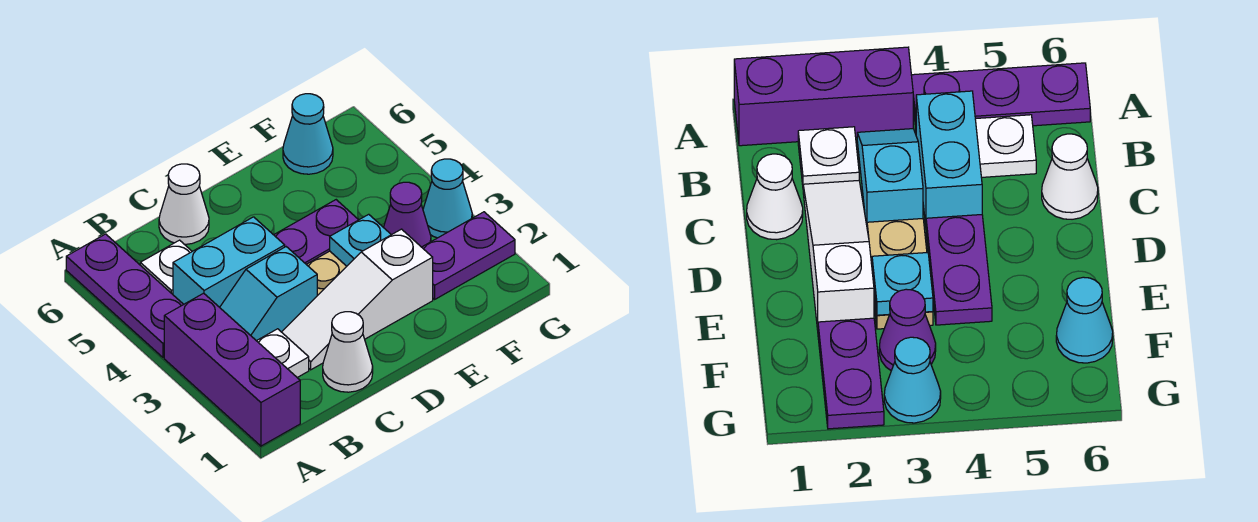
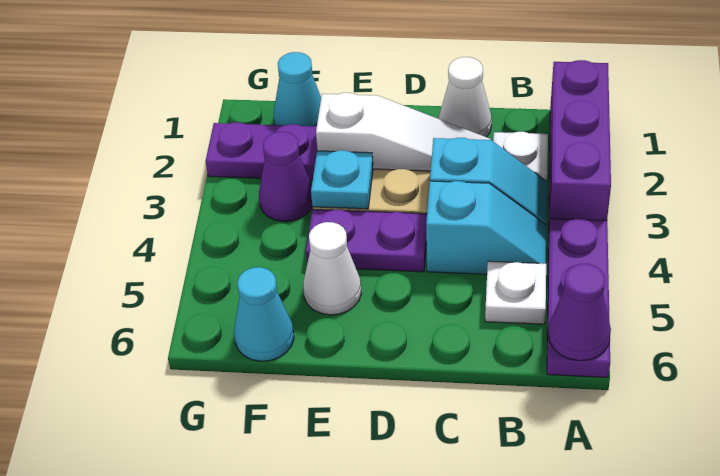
none -> purple cone A6 level 2
cyan brick B4:C4 level 1 -> cyan slope B4:C4 level 1 top C
white cone C6 level 1 -> white cone E5 level 1
cyan cone G3 level 1 -> cyan cone F1 level 1

